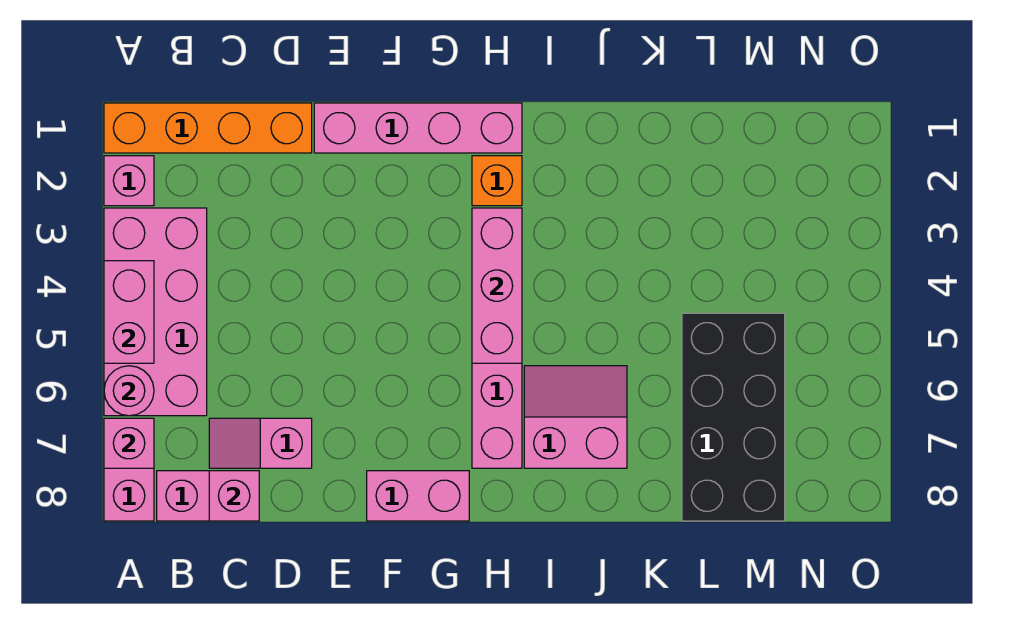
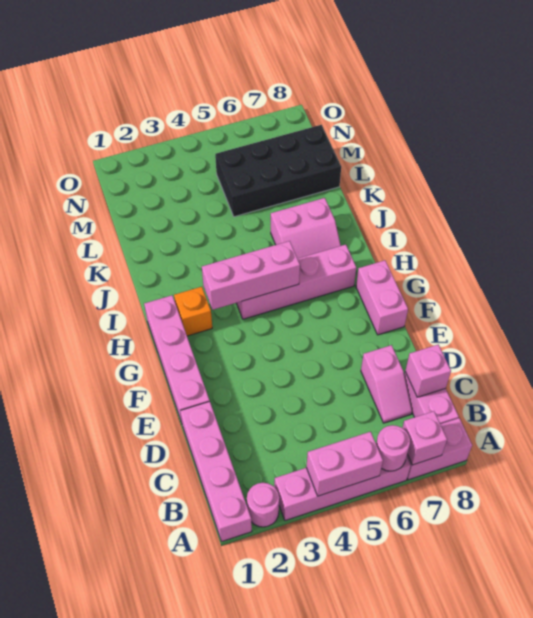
orange brick A1:D1 level 1 -> pink brick A1:D1 level 1
pink brick A2 level 1 -> pink round brick A2 level 1
pink brick A3:B6 level 1 -> pink brick A3:A6 level 1
pink slope I6:J7 level 1 top 7 -> pink slope I6:J7 level 1 top J

